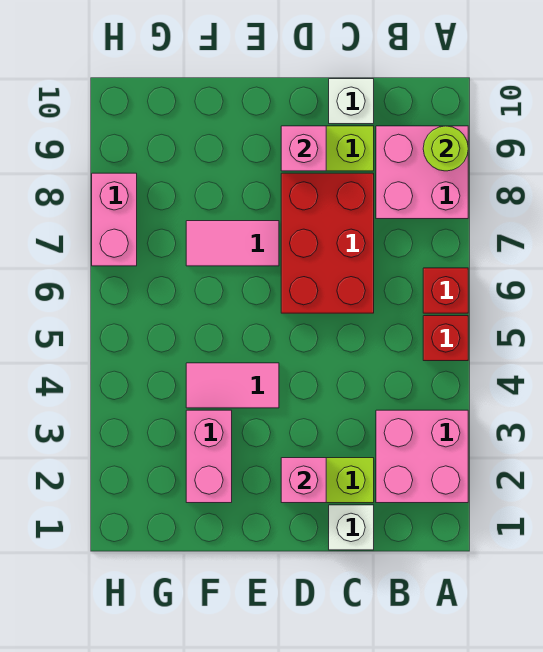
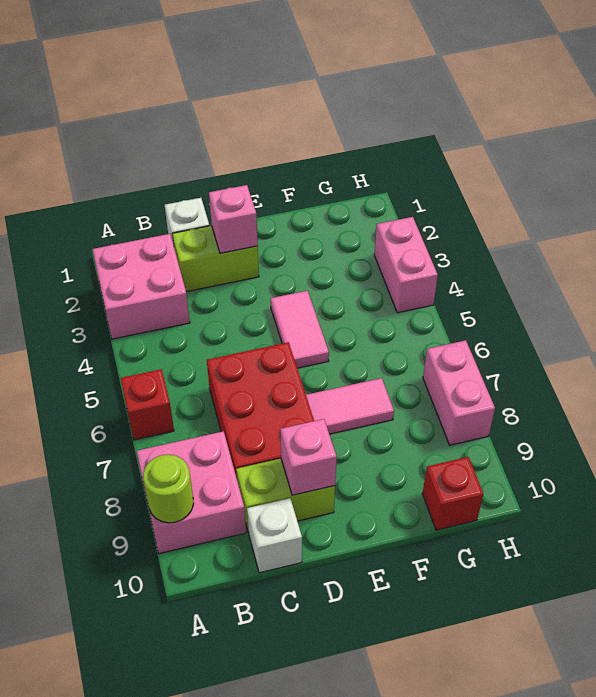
red brick A5 level 1 -> red brick G10 level 1
pink tile E4:F4 level 1 -> pink tile E4:E5 level 1
pink brick F2:F3 level 1 -> pink brick H3:H4 level 1

